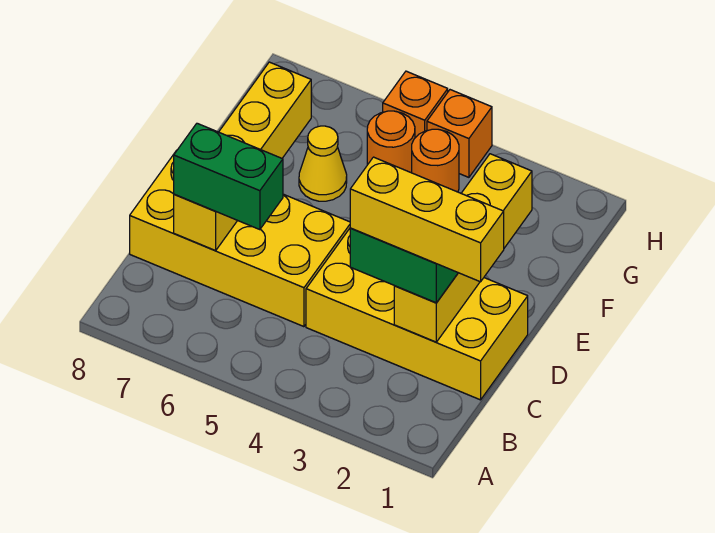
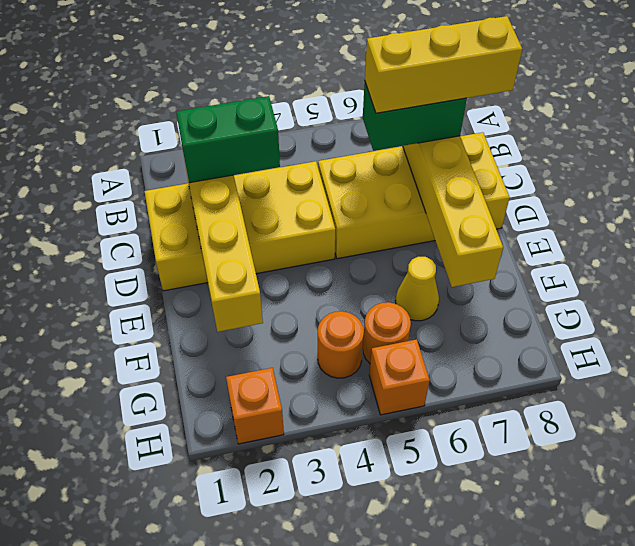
yellow brick C1:C3 level 4 -> yellow brick C6:C8 level 4
orange brick H4 level 1 -> orange brick H2 level 1

